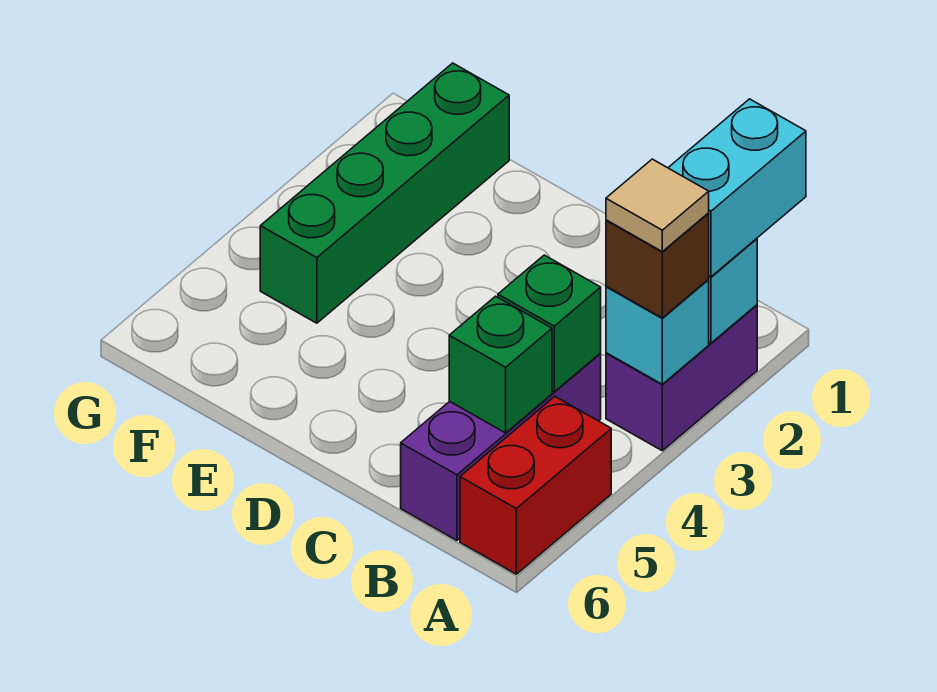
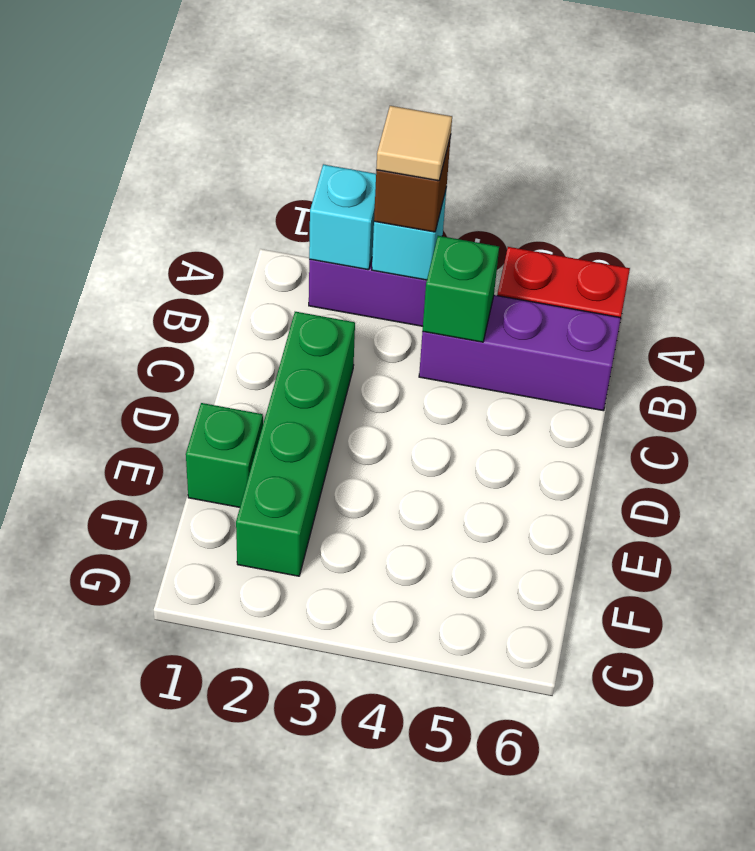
cyan brick A1:A2 level 3 -> none
green brick B5 level 2 -> green brick E1 level 1
green brick F1:F4 level 1 -> green brick C2:F2 level 1

